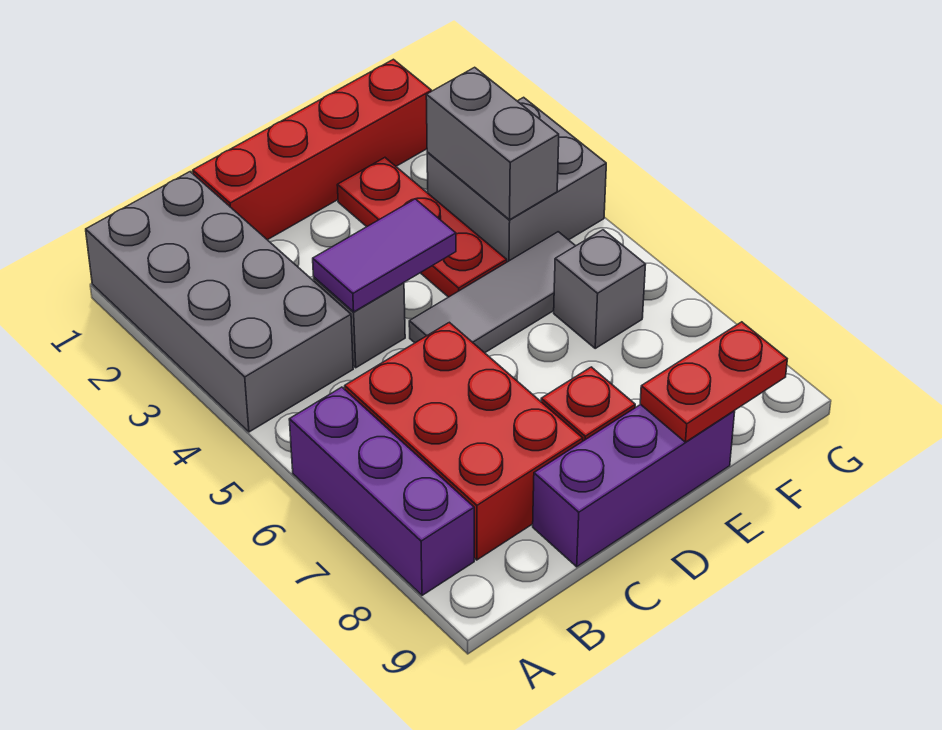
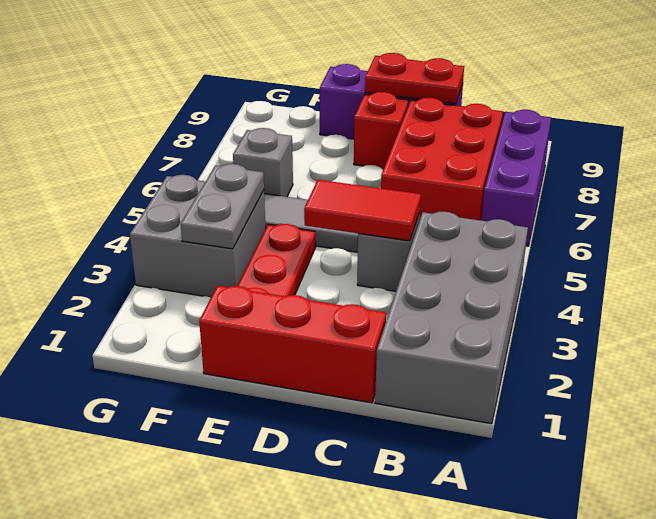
red brick C1:F1 level 1 -> red brick C1:E1 level 1
purple tile C4:D4 level 2 -> red tile C4:D4 level 2
red plate E9:F9 level 2 -> red plate C9:D9 level 2
grey brick F3:F4 level 2 -> grey plate F3:F4 level 2

